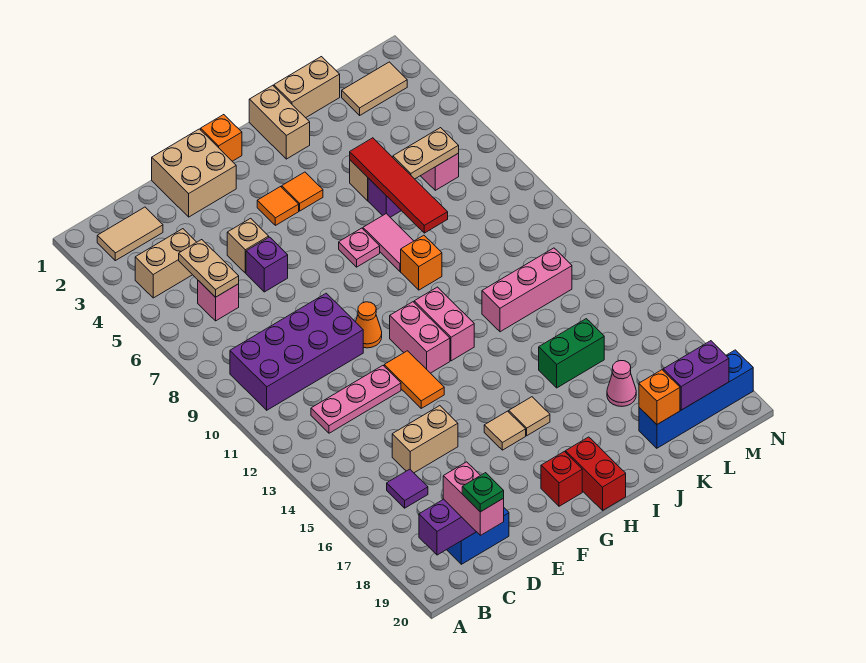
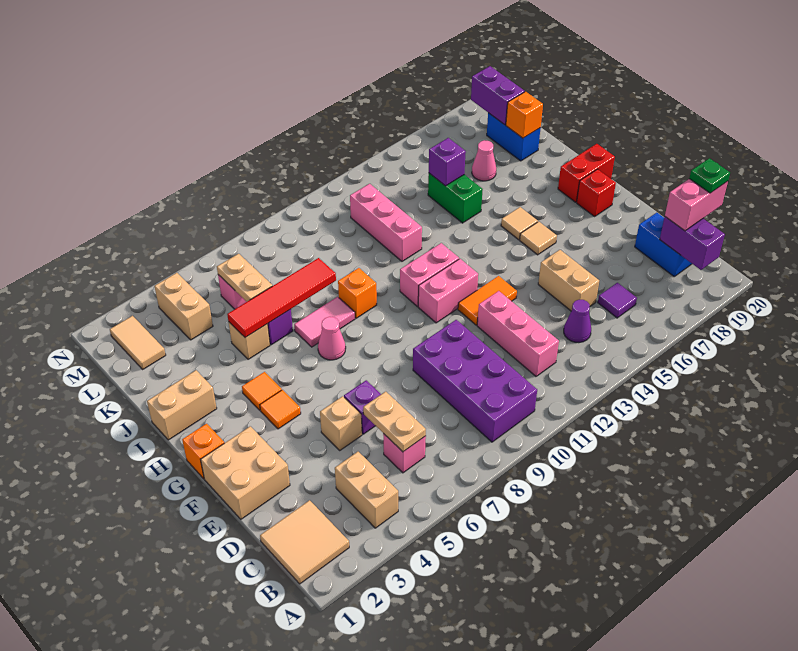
tan tile B2:C2 level 1 -> tan tile B1:C2 level 1
tan plate C5:C6 level 2 -> tan plate C6:D6 level 2
pink plate C12:E12 level 1 -> pink brick C12:E12 level 1
none -> purple cone C14 level 1
orange cone F10 level 1 -> none
pink plate H7 level 1 -> pink cone H7 level 1
tan brick J1:K1 level 1 -> tan brick L4:M4 level 1
none -> purple brick K15 level 2
blue brick K19:N19 level 1 -> blue brick K19:L19 level 1

